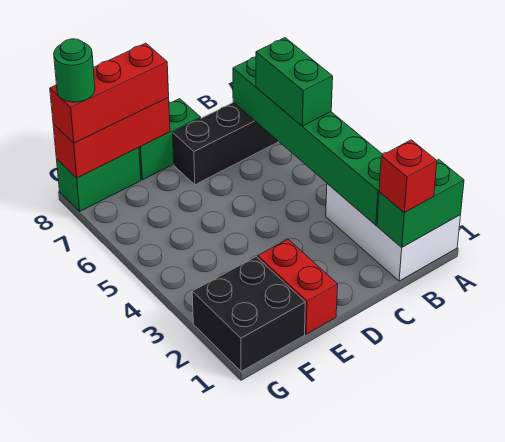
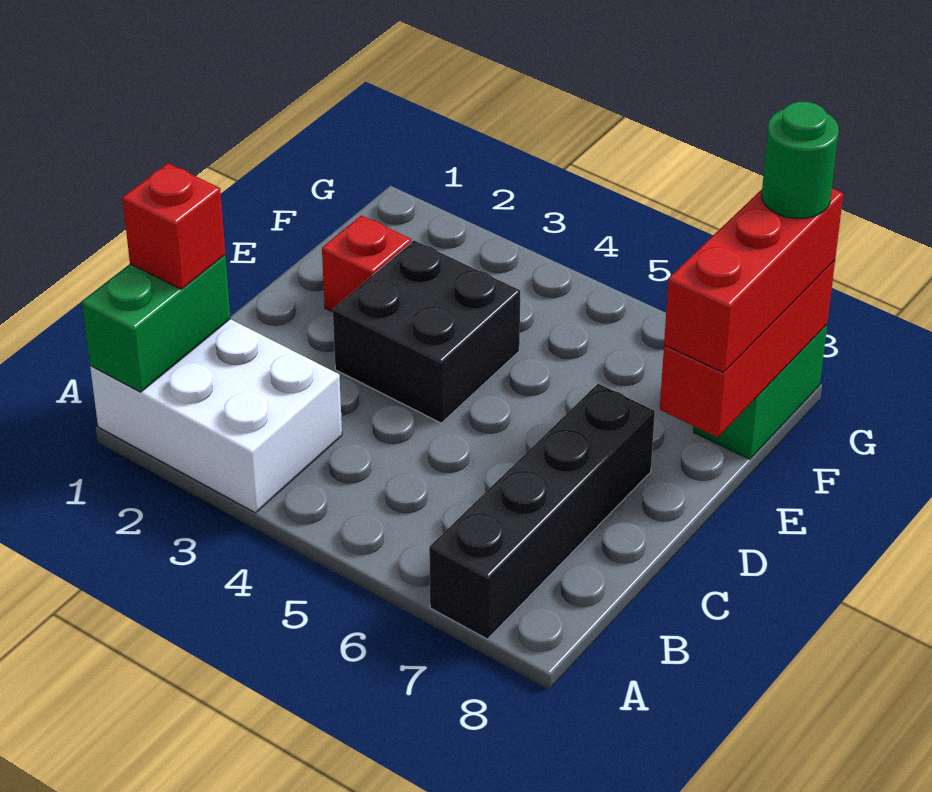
green brick B2:B7 level 2 -> none
green brick B5:B6 level 3 -> none
green brick D8:E8 level 1 -> none
red brick E1:E2 level 1 -> red brick E2 level 1
black brick F1:G2 level 1 -> black brick D3:E4 level 1

